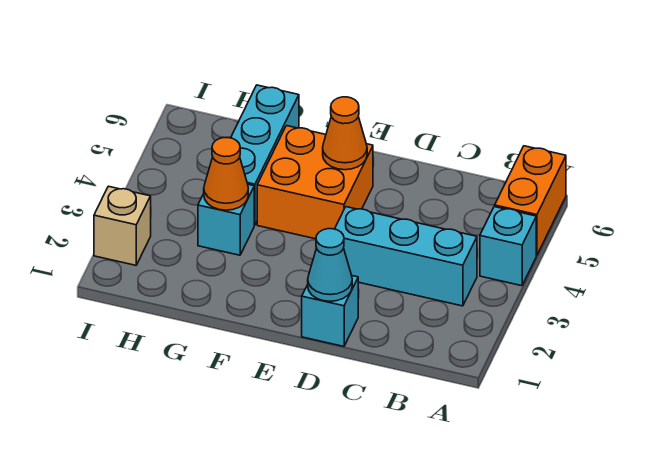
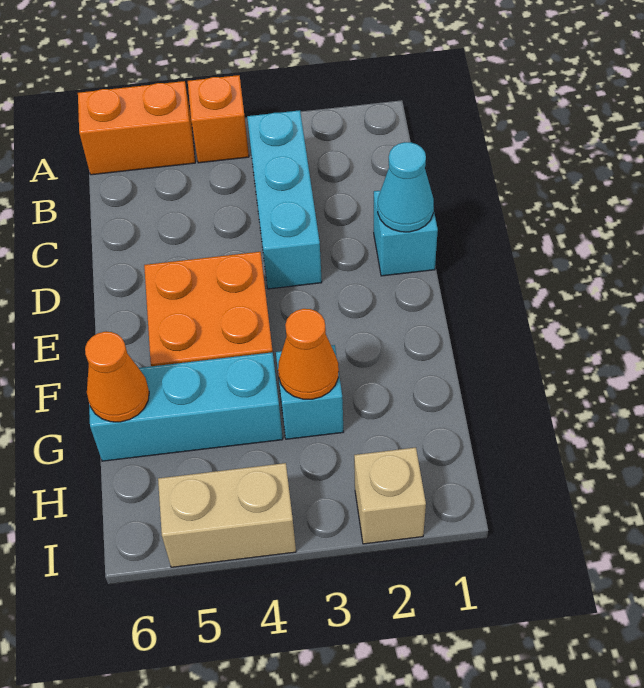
cyan brick A4 level 1 -> orange brick A4 level 1
orange cone E5 level 2 -> orange cone G6 level 2
none -> tan brick I4:I5 level 1

